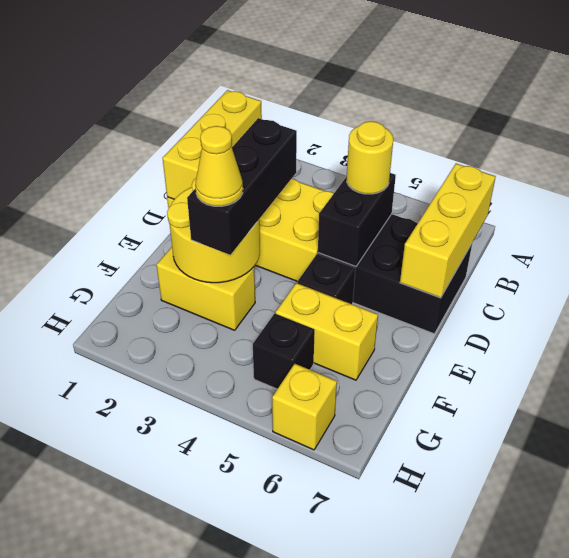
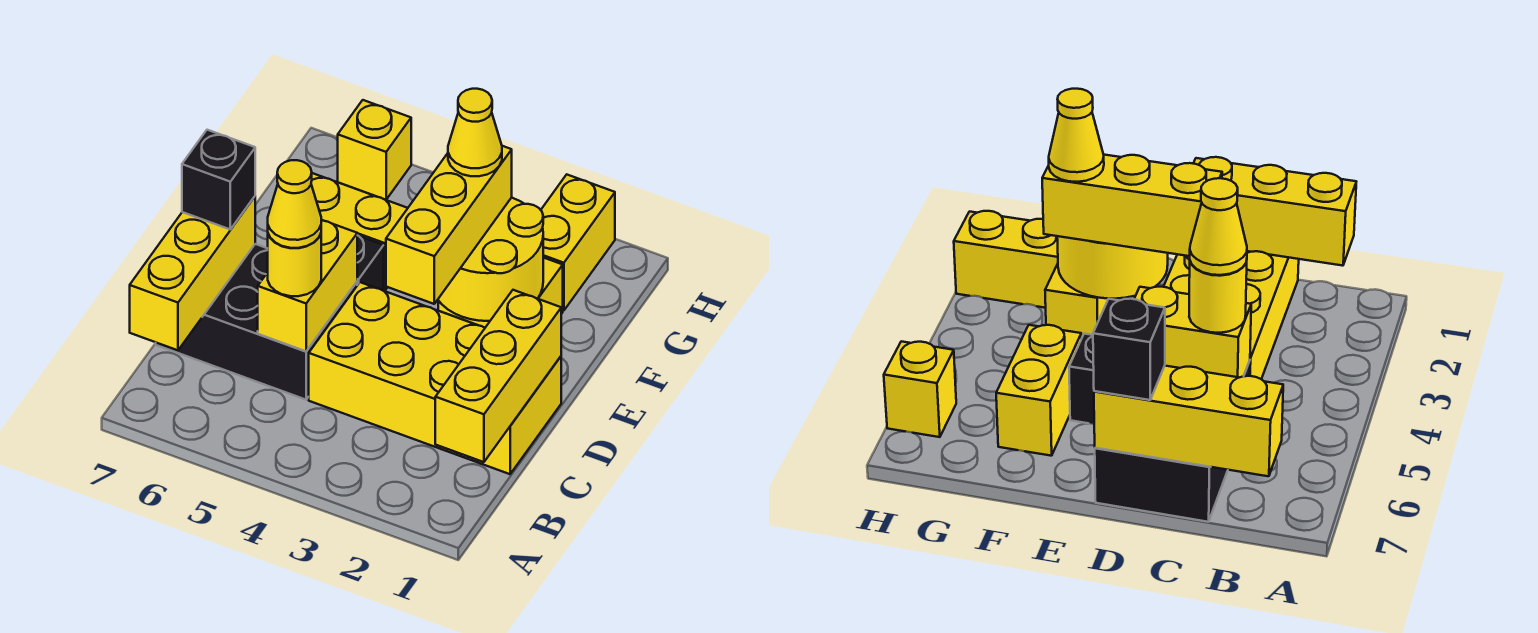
black brick C5:D5 level 2 -> yellow brick C5:D5 level 2
none -> yellow cone C5 level 4
black brick D3:F3 level 3 -> yellow brick D3:F3 level 3
none -> yellow brick G2:H2 level 1
black brick G5 level 1 -> black brick D7 level 3

